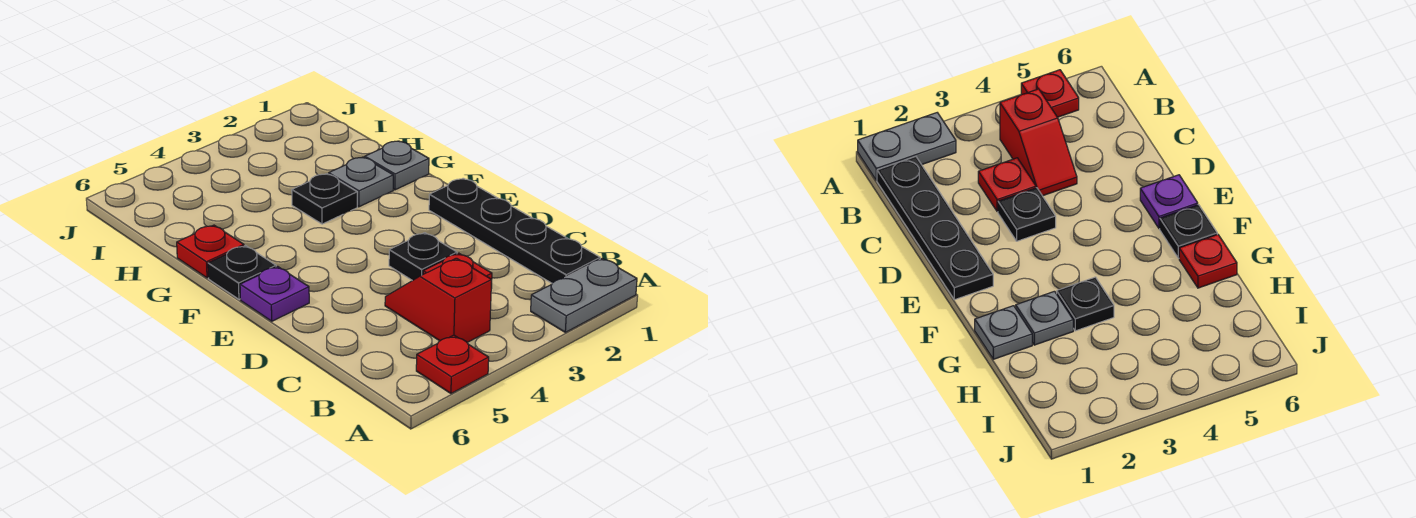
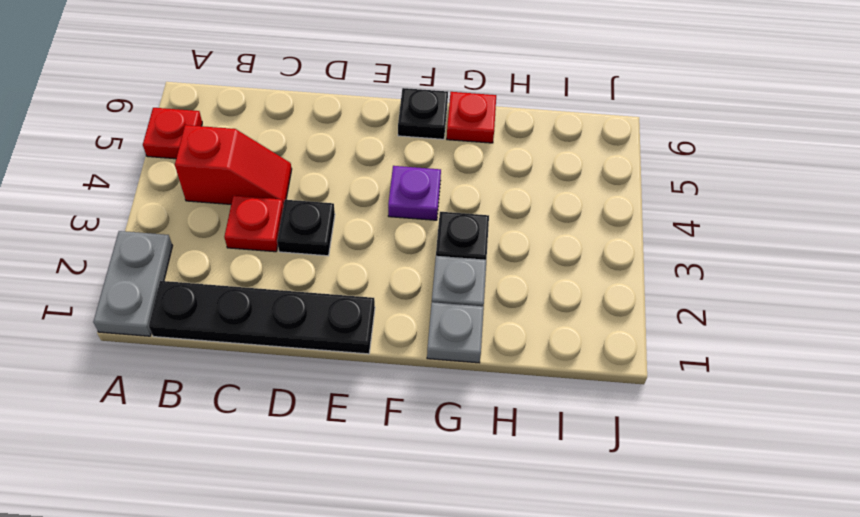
purple plate E6 level 1 -> purple plate F4 level 1

